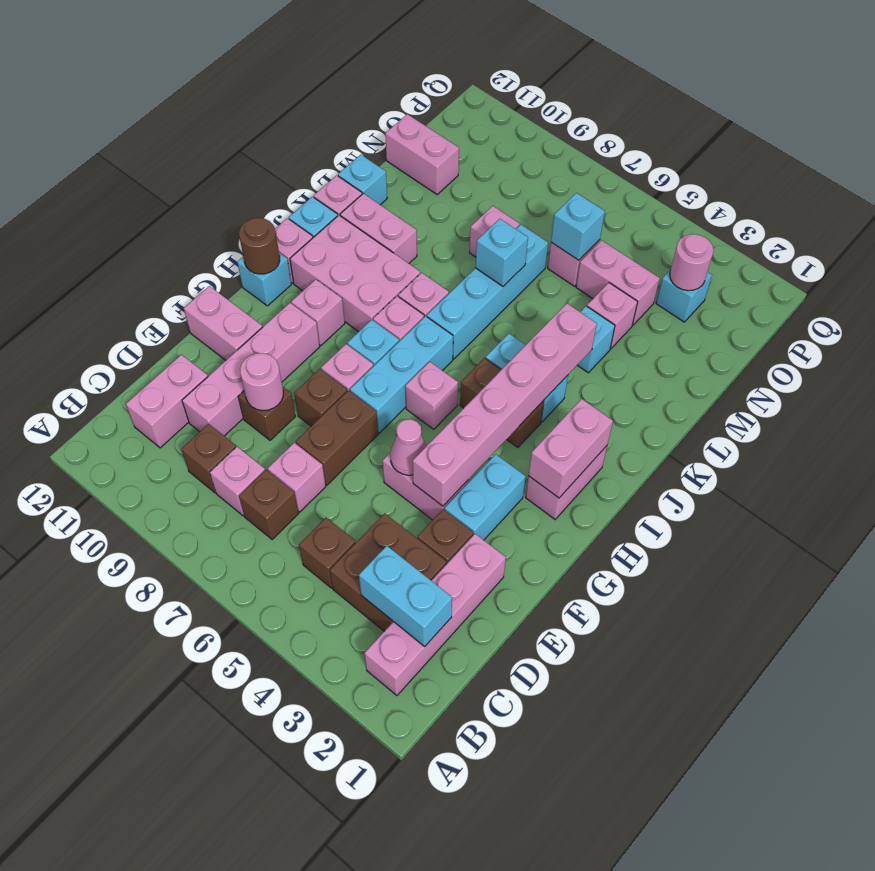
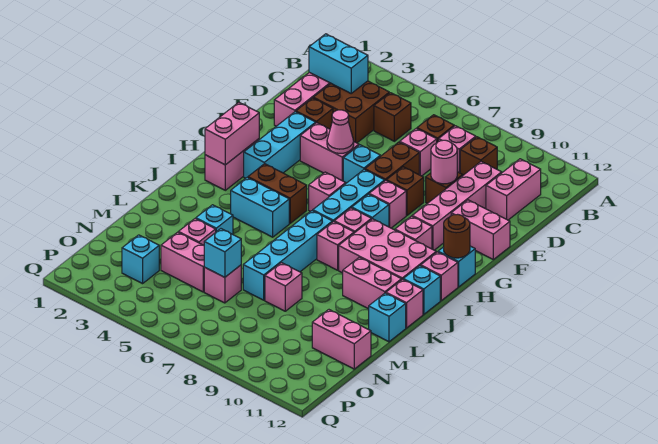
cyan brick F3:G3 level 1 -> cyan brick F3:H3 level 1
pink brick F4:K4 level 2 -> none
cyan brick L7 level 2 -> cyan brick F6 level 1
pink round brick O3 level 2 -> none

